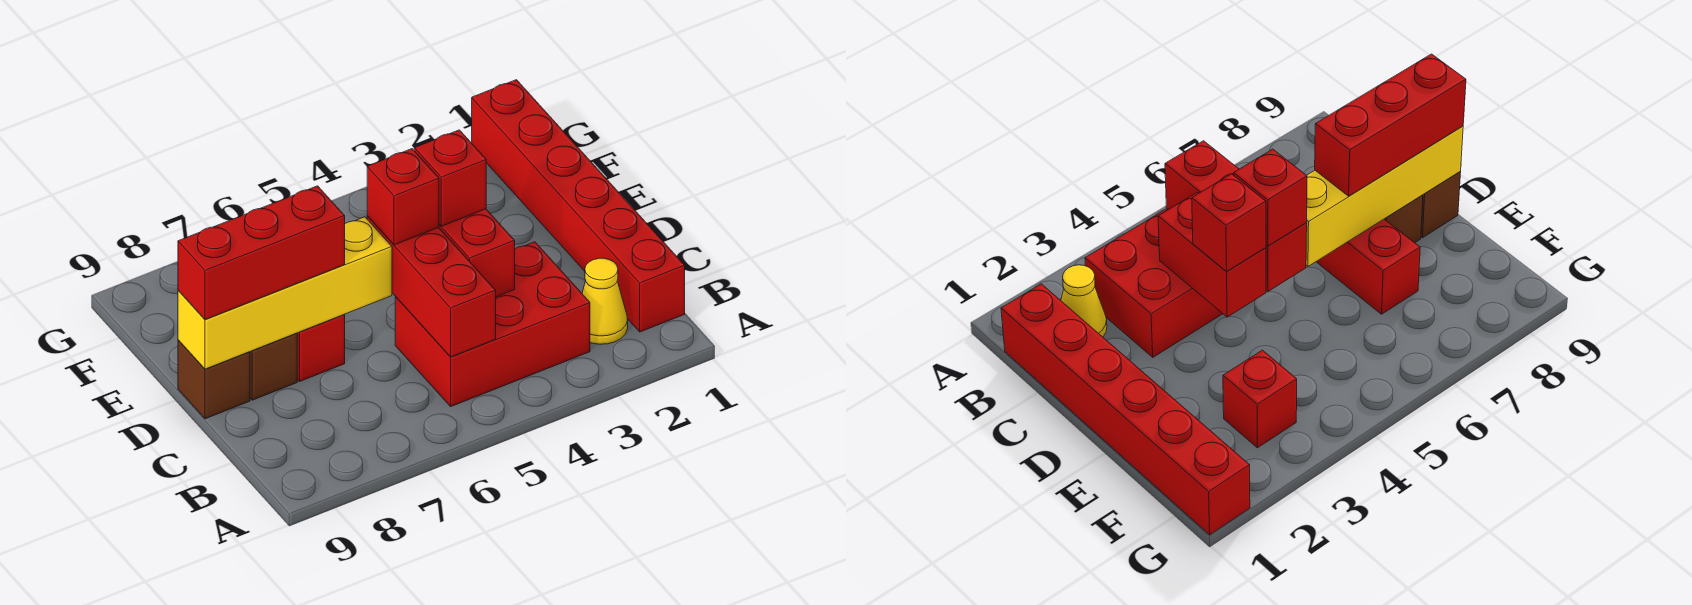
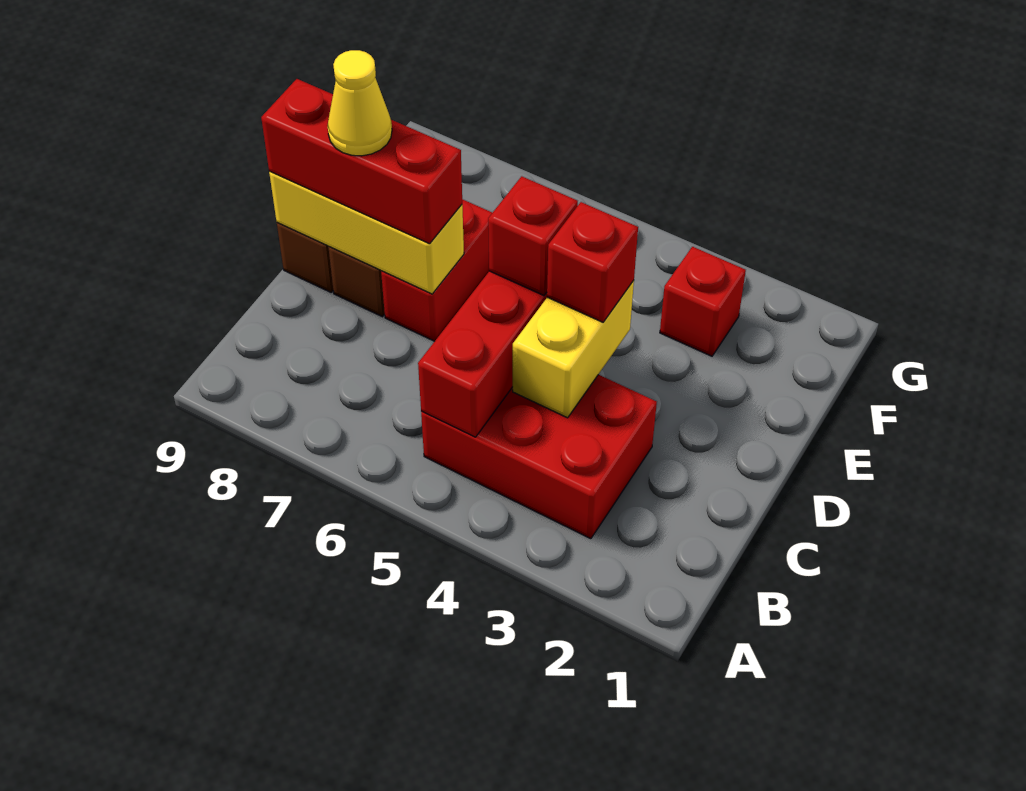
red brick B1:G1 level 1 -> none
yellow cone B2 level 1 -> yellow cone D8 level 4
red brick C4:D4 level 2 -> yellow brick C4:D4 level 2
yellow brick D6:D9 level 2 -> yellow brick D7:D9 level 2

